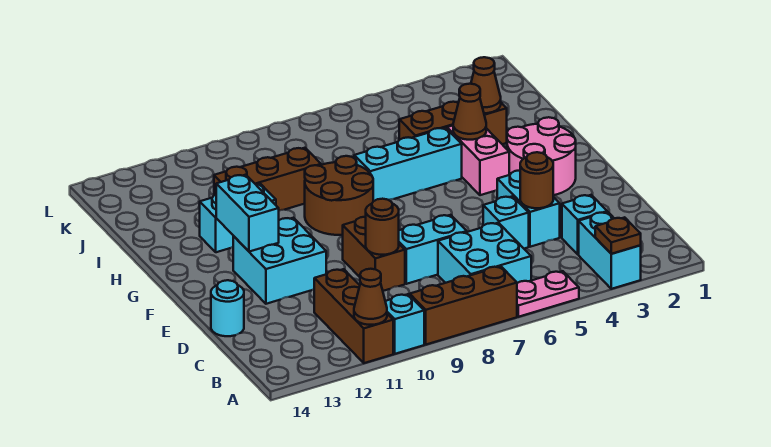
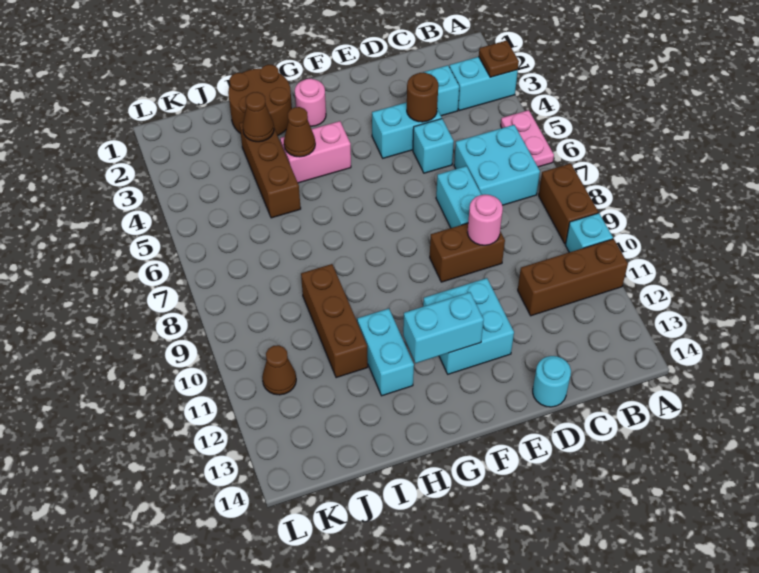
brown brick A7:A9 level 1 -> brown brick A8:A9 level 1
brown cone A11 level 2 -> brown cone K11 level 1
brown round brick D9 level 2 -> pink round brick D9 level 2
pink round brick F2:G3 level 1 -> pink round brick G2 level 1
brown round brick G8:H9 level 1 -> brown round brick H1:I2 level 1
cyan brick H5:H7 level 1 -> none

